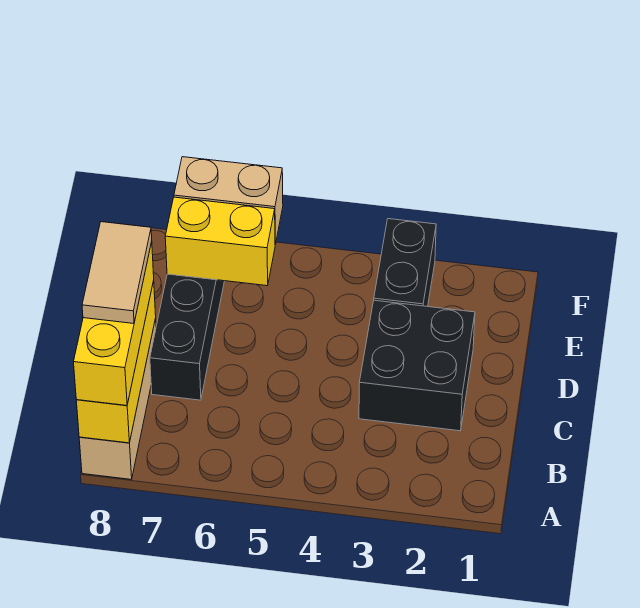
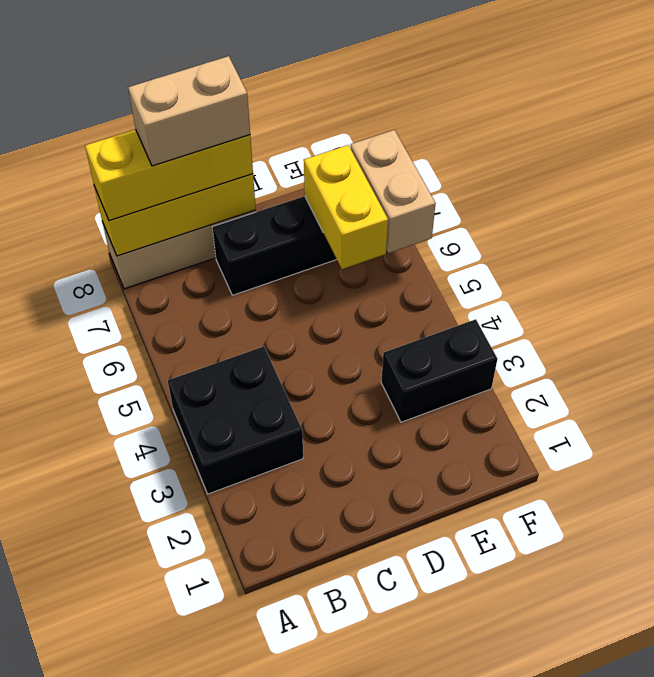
tan tile B8:C8 level 4 -> tan brick B8:C8 level 4
black brick C2:D3 level 1 -> black brick A3:B4 level 1

